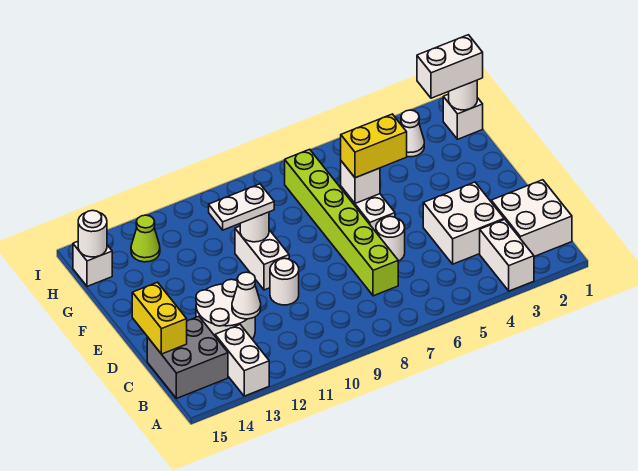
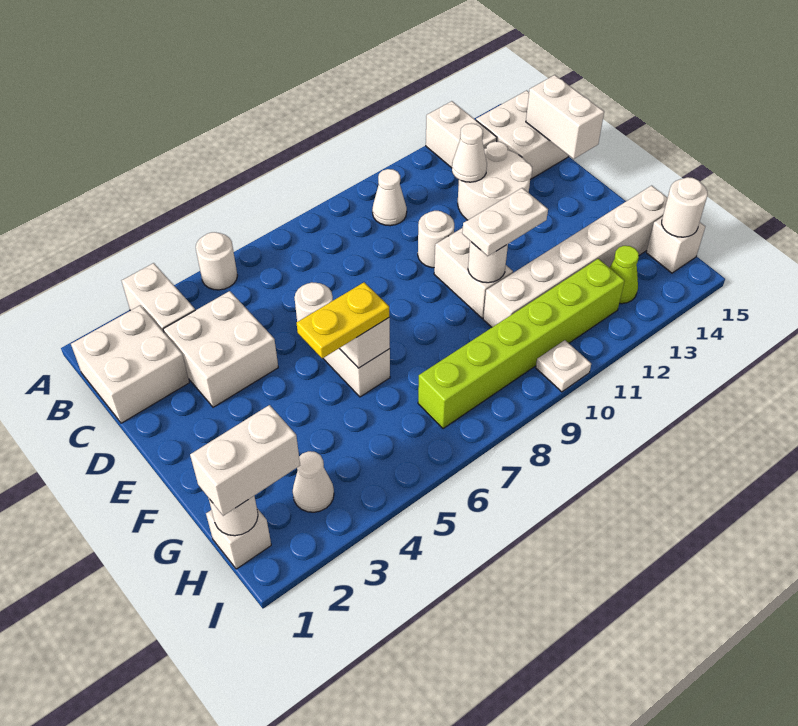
none -> white round brick A5 level 1
none -> white cone B10 level 1
grey brick B14:C15 level 1 -> white brick B14:C15 level 1
lime brick C7:H7 level 1 -> lime brick H7:H12 level 1
yellow brick C15:D15 level 2 -> white brick C15:D15 level 2
yellow brick F5:F6 level 3 -> yellow plate F5:F6 level 3
none -> white brick G10:G15 level 1
none -> white plate I10 level 1

